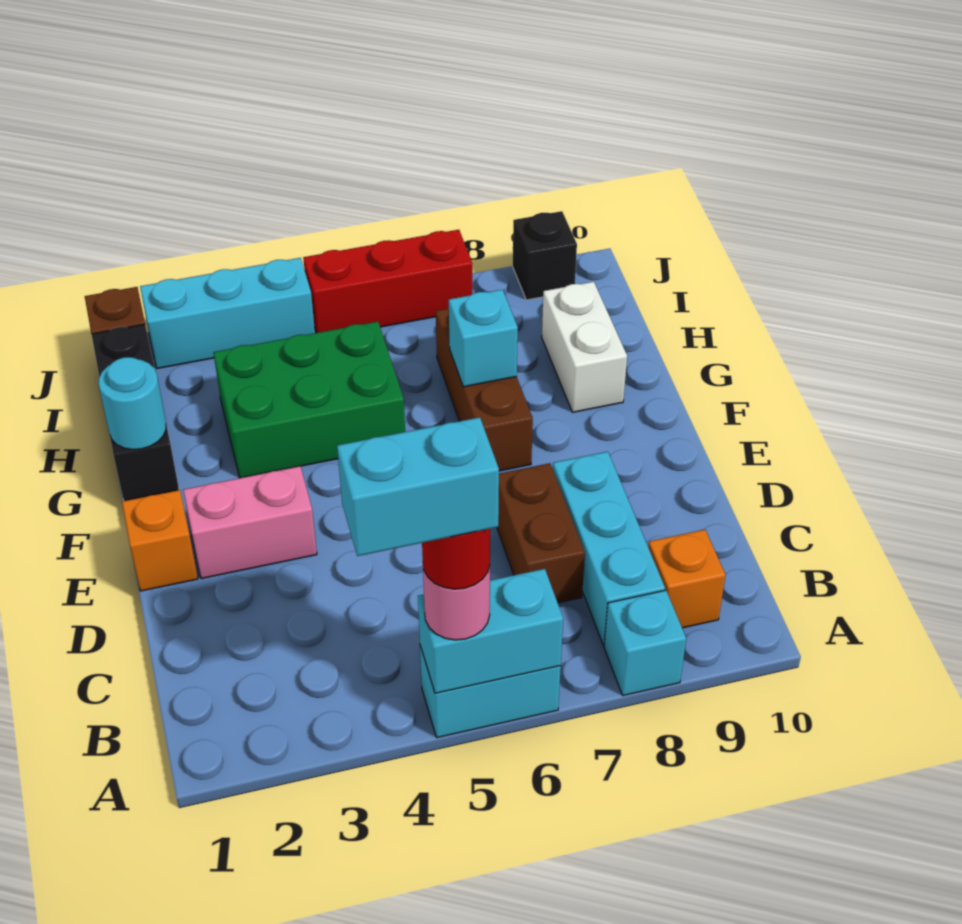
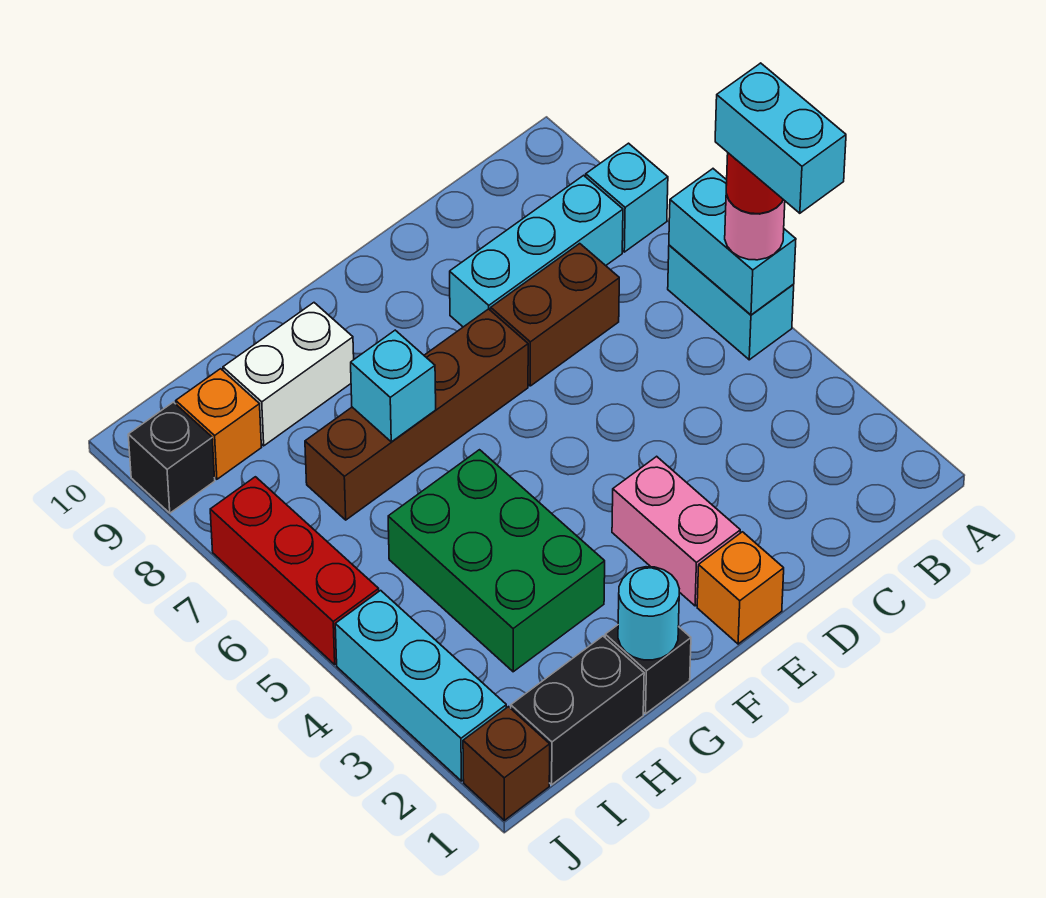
orange brick B9 level 1 -> orange brick I9 level 1
brown brick F7:H7 level 1 -> brown brick E7:H7 level 1

